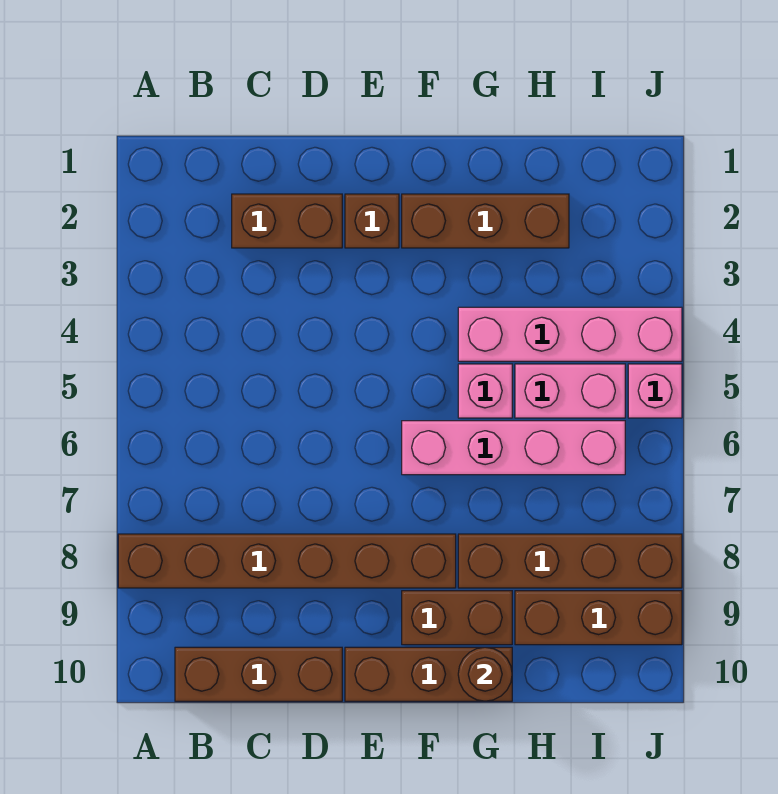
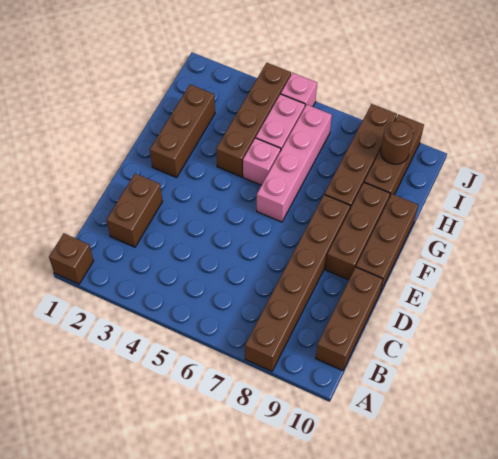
brown brick E2 level 1 -> brown brick A1 level 1
brown brick F9:G9 level 1 -> brown brick E9:G9 level 1
pink brick G4:J4 level 1 -> brown brick G4:J4 level 1
brown round brick G10 level 2 -> brown round brick I9 level 2

